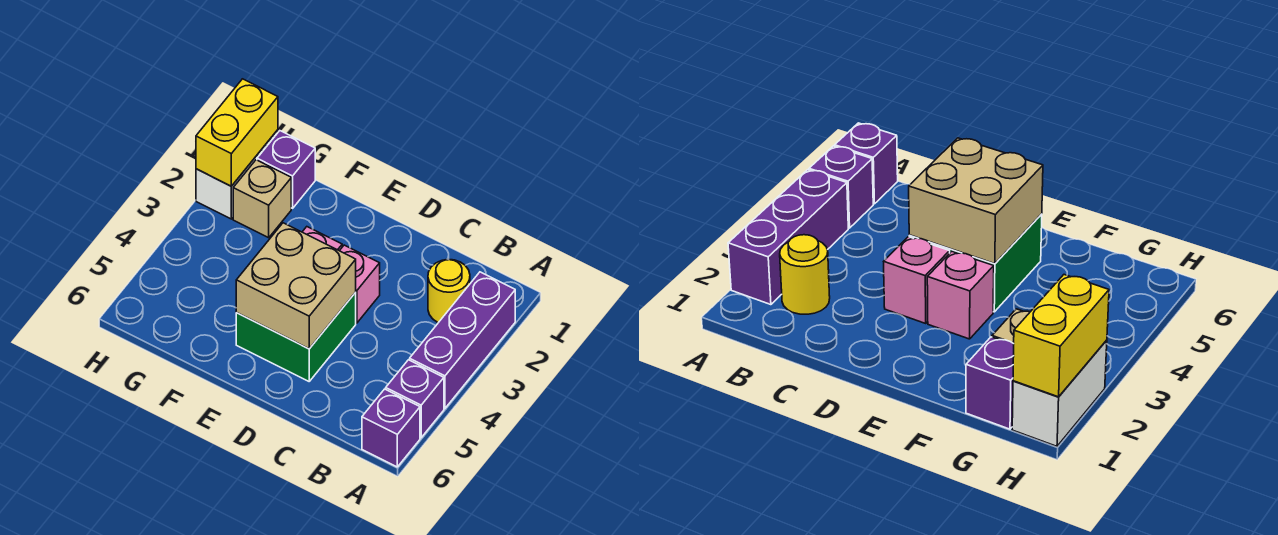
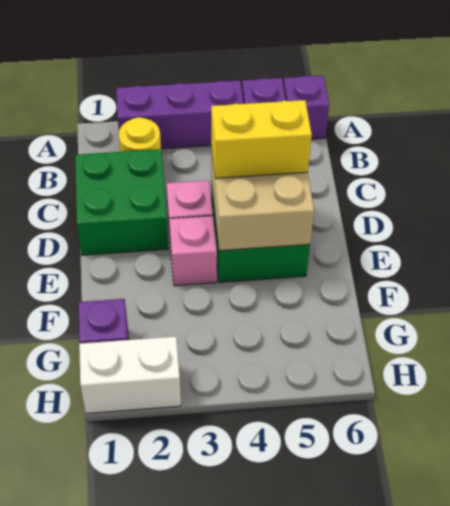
none -> green brick C1:D2 level 1
tan brick G2 level 1 -> none
yellow brick H1:H2 level 2 -> yellow brick D4:D5 level 3

